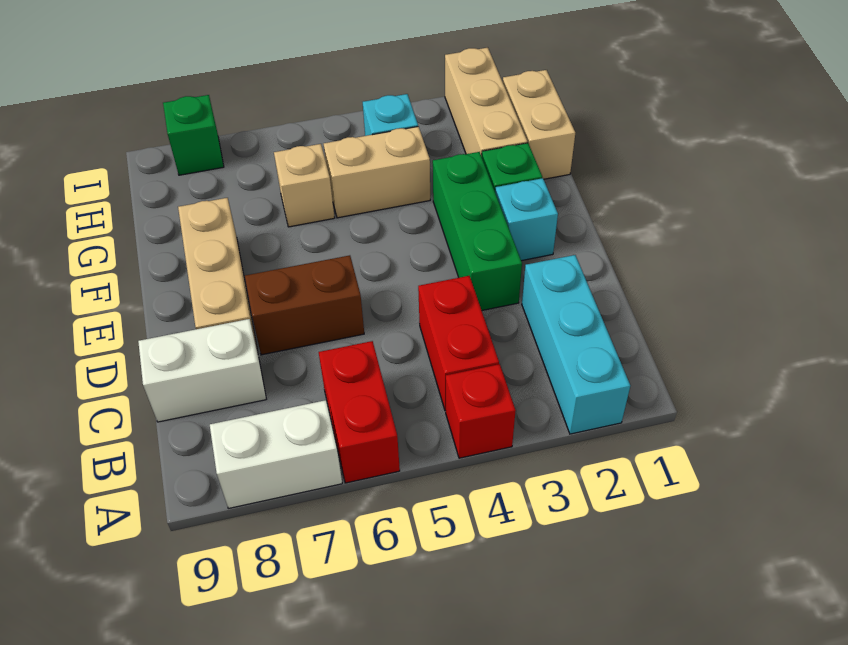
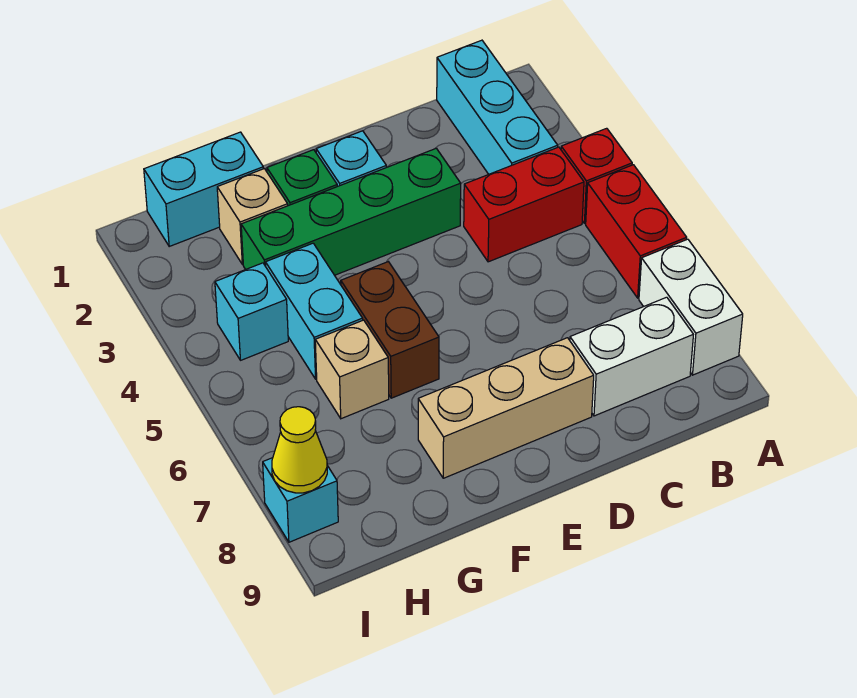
cyan brick A2:C2 level 1 -> cyan brick B1:B3 level 1
red brick A6:B6 level 1 -> red brick A5:A6 level 1
white brick C8:C9 level 1 -> white brick B8:C8 level 1
green brick D3:F3 level 1 -> green brick D3:G3 level 1
brown brick D6:D7 level 1 -> brown brick F5:F6 level 1
tan brick G1:H1 level 1 -> cyan brick G1:H1 level 1
tan brick G2:I2 level 1 -> tan brick G2 level 1
tan brick G4:G5 level 1 -> cyan brick G4:G5 level 1
green brick I8 level 1 -> cyan brick I8 level 1
none -> yellow cone I8 level 2

